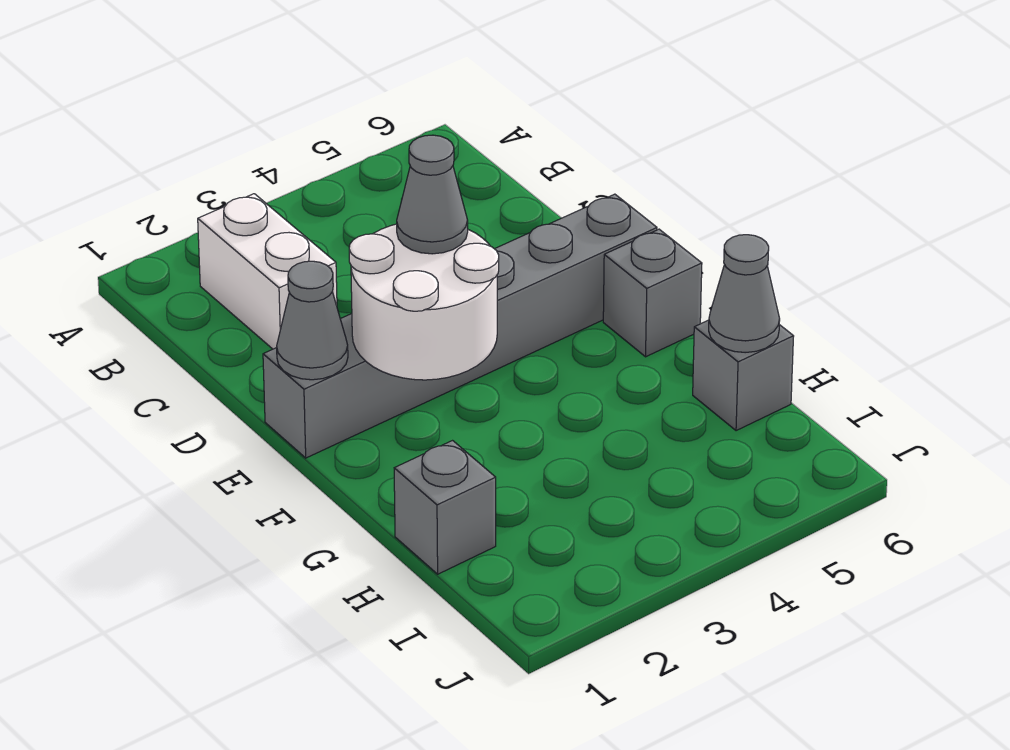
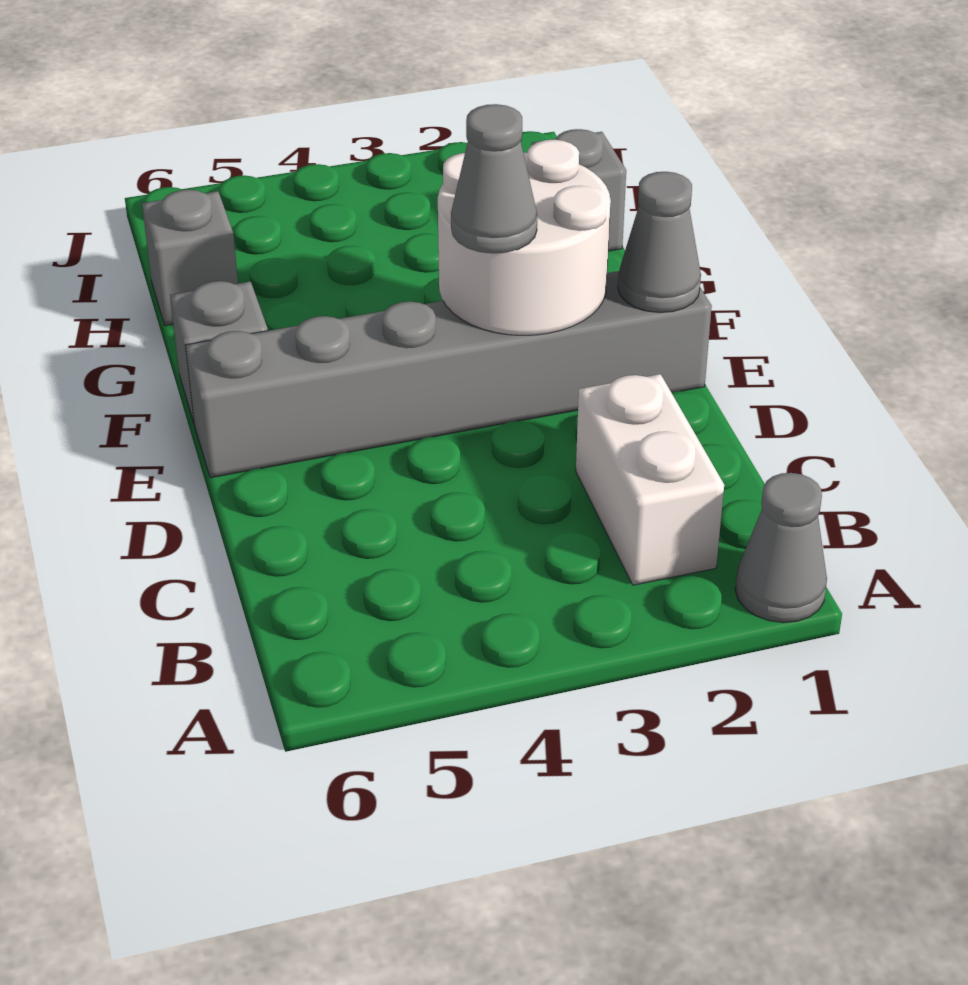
grey cone H6 level 2 -> grey cone A1 level 1

